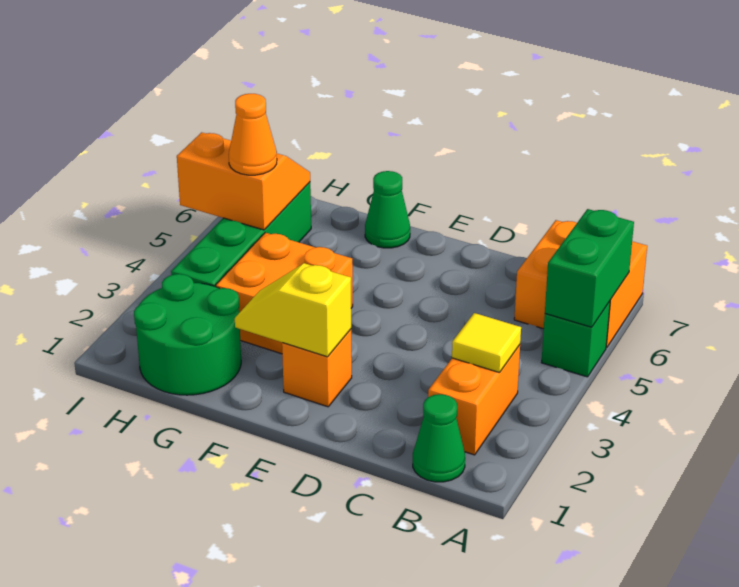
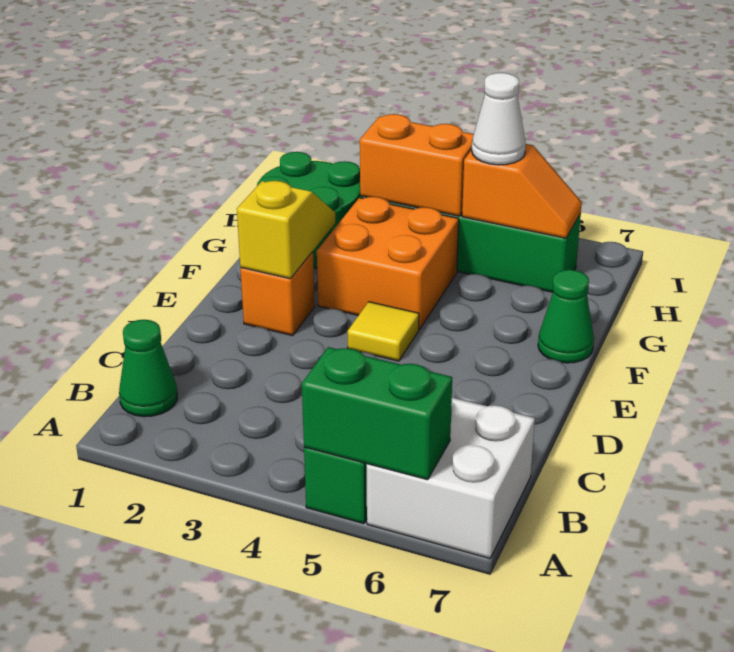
orange brick A6:B7 level 1 -> white brick A6:B7 level 1
orange brick B2:B3 level 1 -> orange brick H3:H4 level 2
yellow tile B3 level 2 -> yellow tile E4 level 1
orange slope H5:I6 level 2 top 5 -> orange slope H5:H6 level 2 top 5
orange cone H5 level 3 -> white cone H5 level 3

